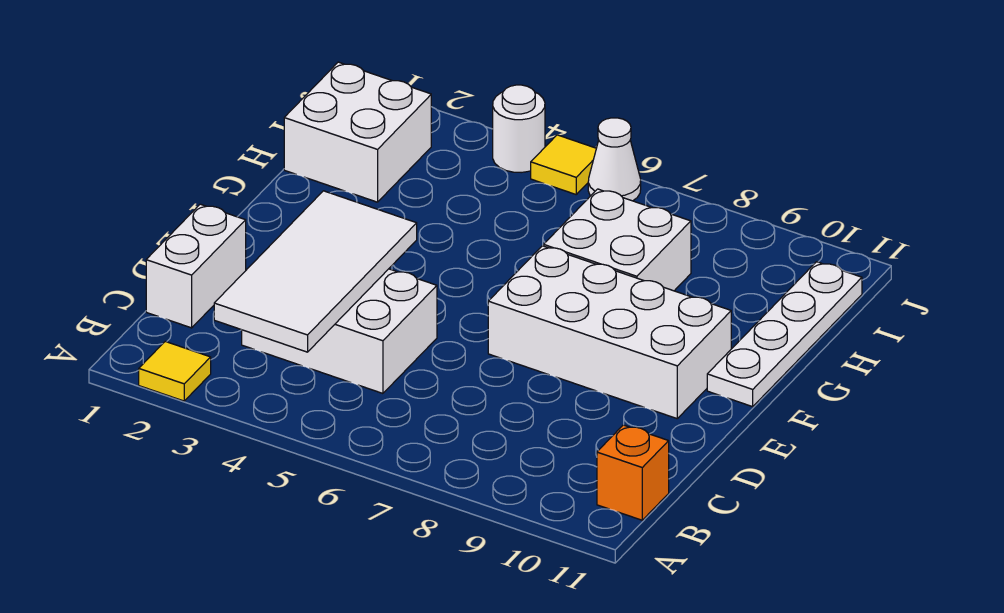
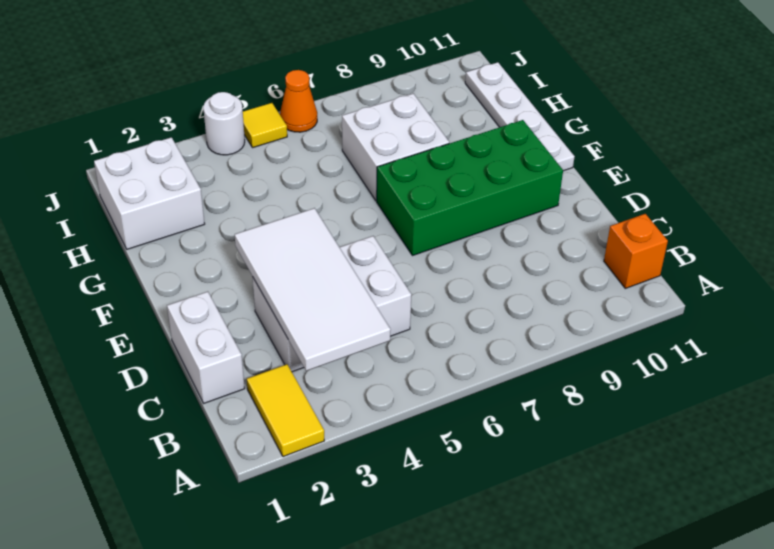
yellow tile A2 level 1 -> yellow tile A2:B2 level 1
white brick E7:F10 level 1 -> green brick E7:F10 level 1
white cone J6 level 1 -> orange cone J6 level 1

